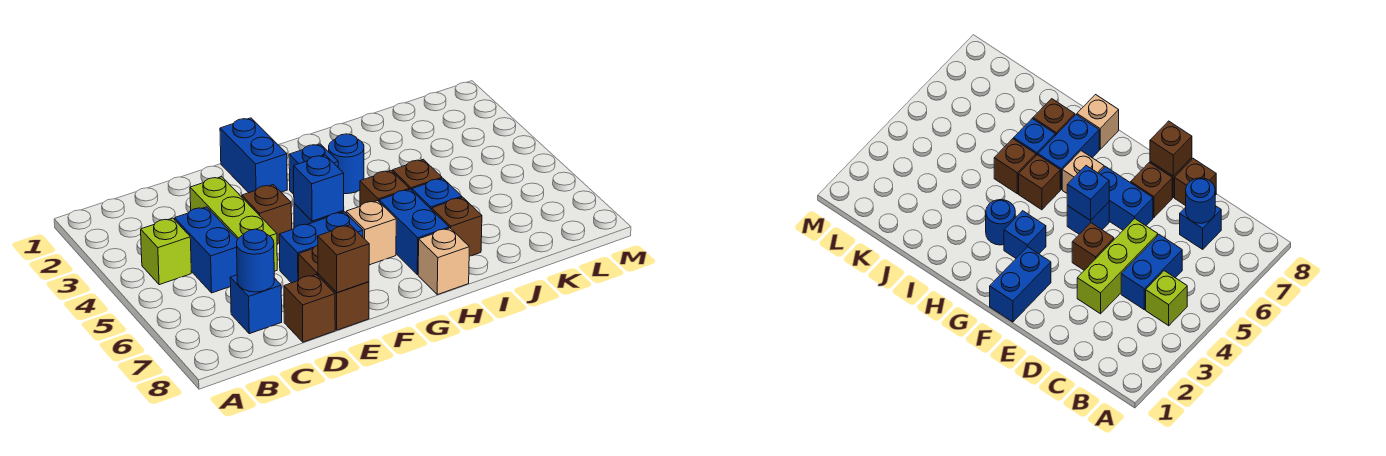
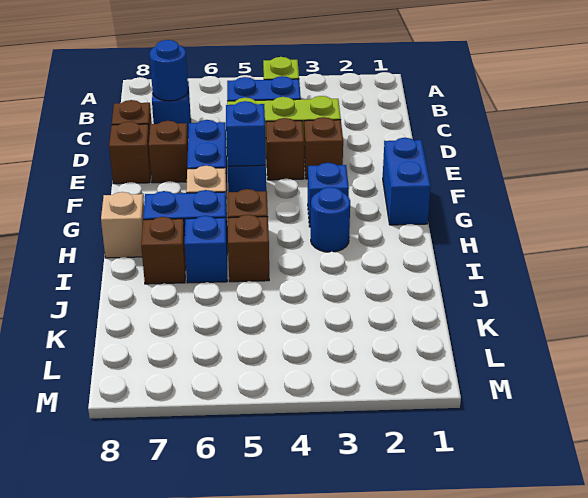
brown brick E8 level 2 -> brown brick E3 level 1
blue brick F1:F2 level 1 -> blue brick F1:G1 level 1

